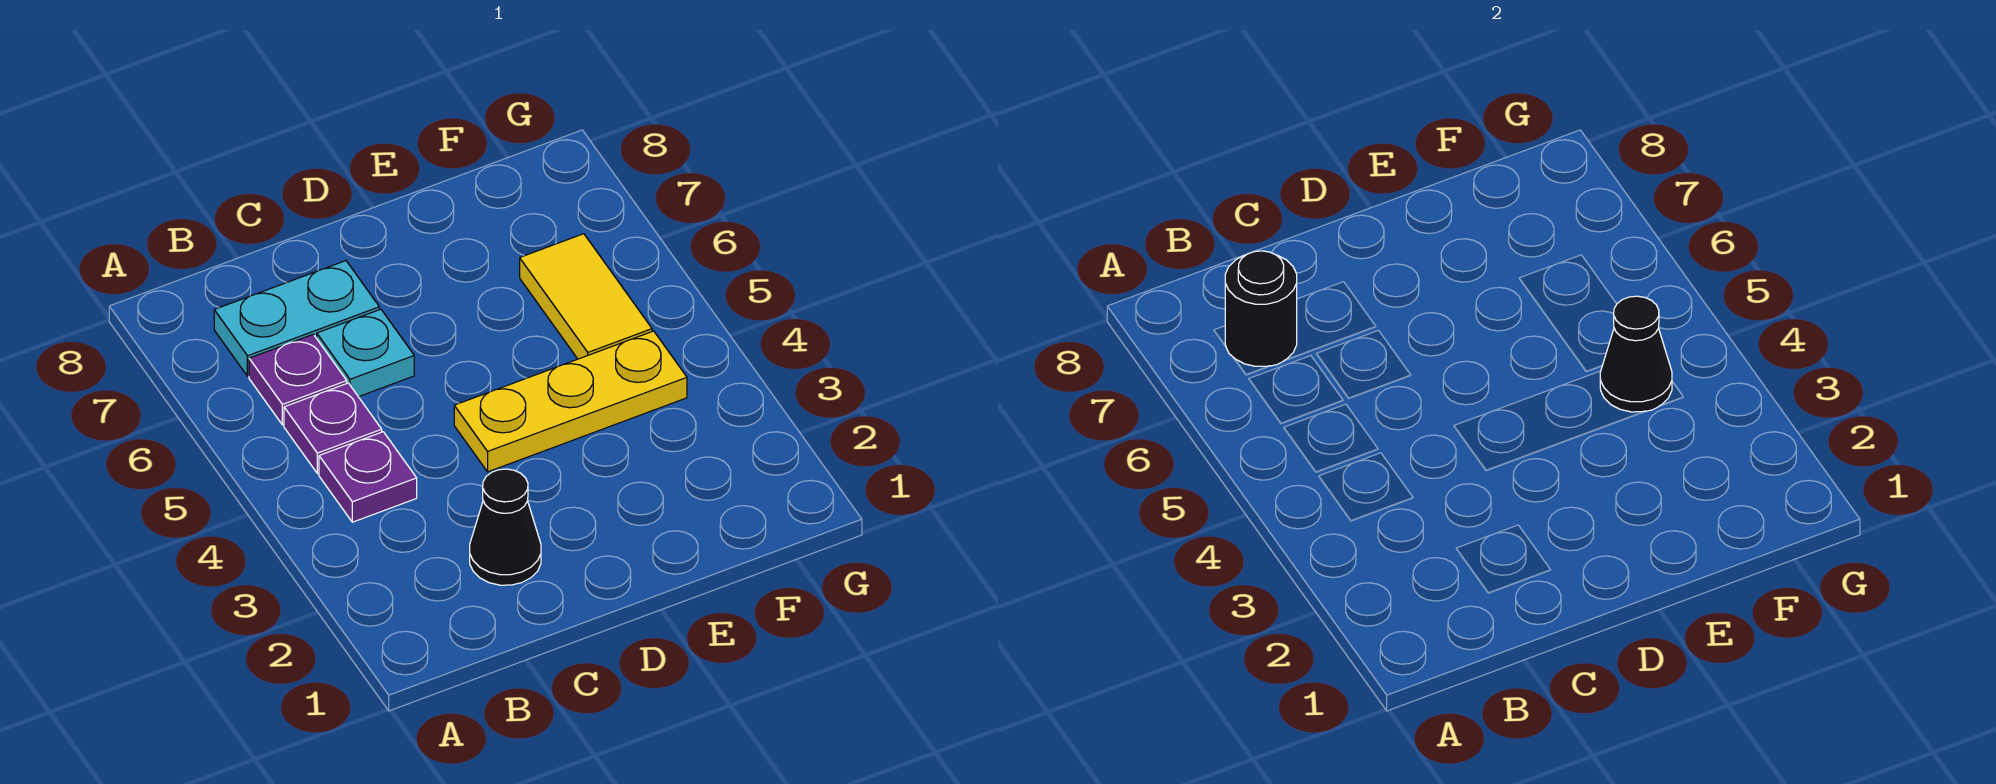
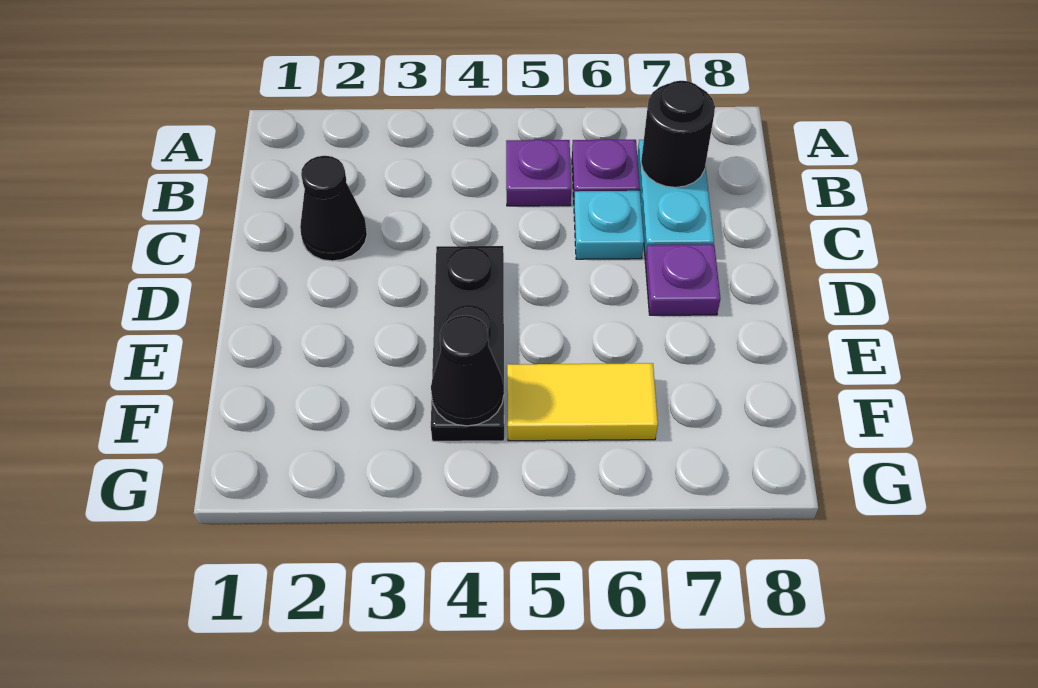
purple plate B4 level 1 -> purple plate D7 level 1
yellow plate D4:F4 level 1 -> black plate D4:F4 level 1

